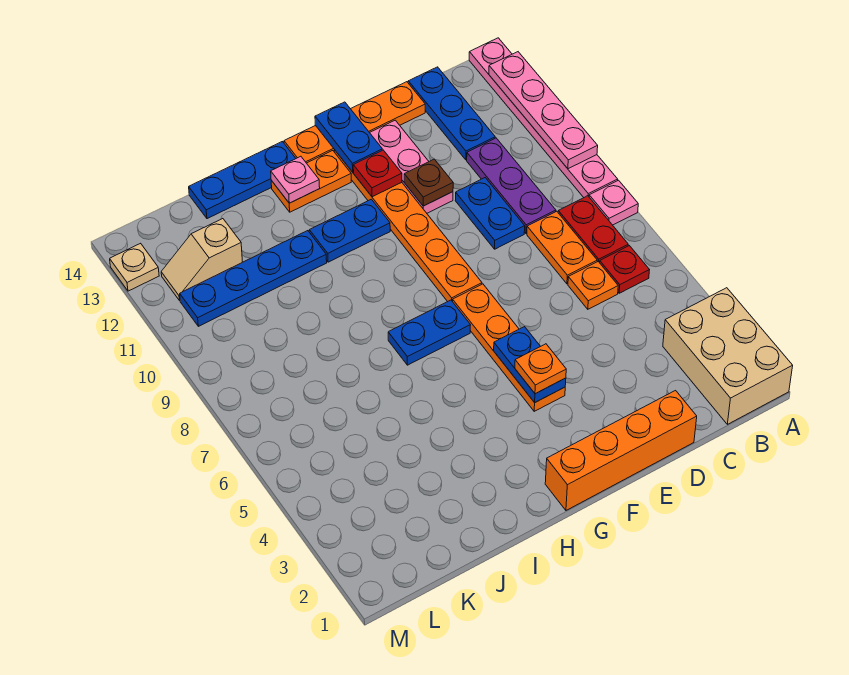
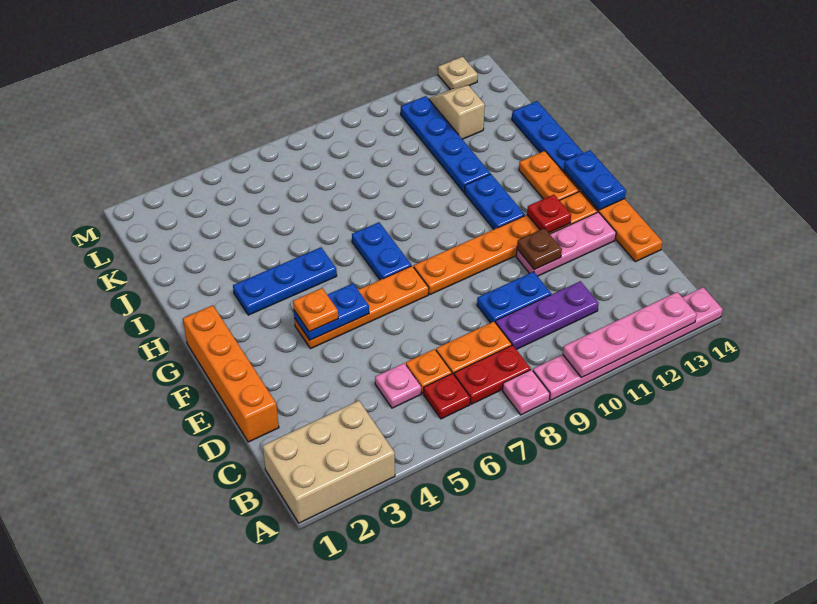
blue plate C12:C14 level 1 -> blue plate H3:H5 level 1
blue plate F13:F14 level 2 -> blue plate F14:G14 level 2
pink plate H13 level 2 -> pink plate C5 level 1

